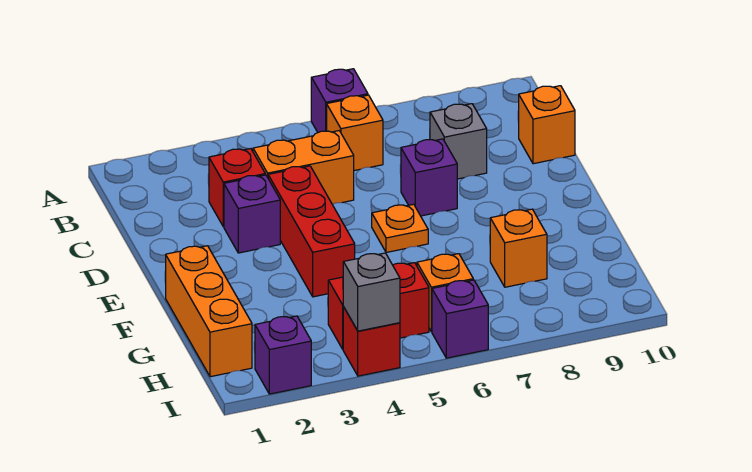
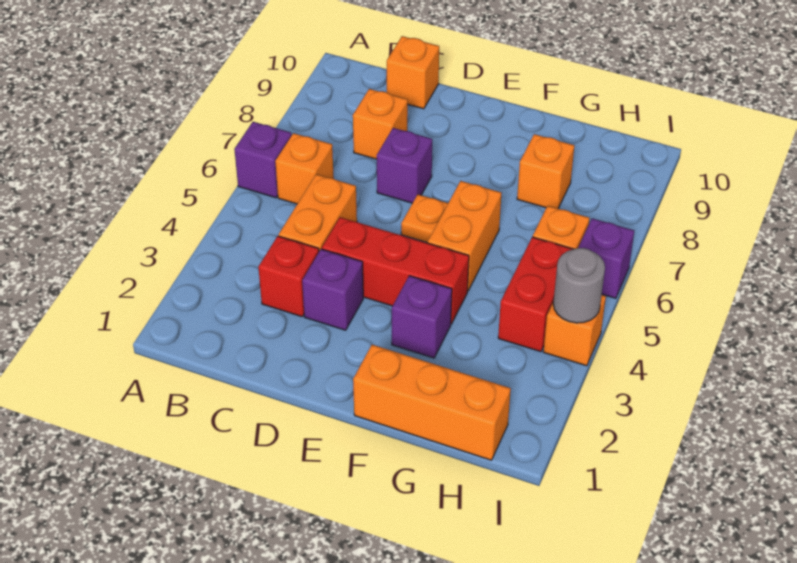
grey brick C8 level 1 -> orange brick C8 level 1
none -> orange brick F5:F6 level 1
purple brick I2 level 1 -> purple brick F3 level 1
red brick I4 level 1 -> orange brick I4 level 1
grey brick I4 level 2 -> grey round brick I4 level 2

